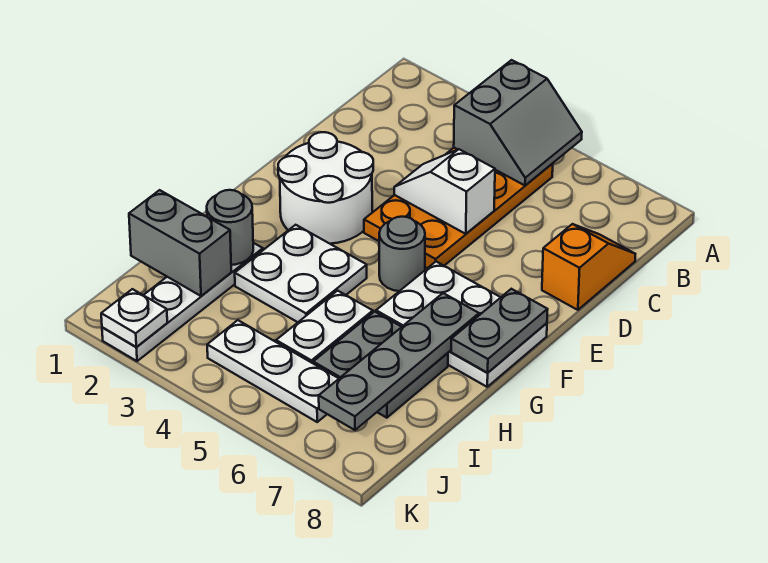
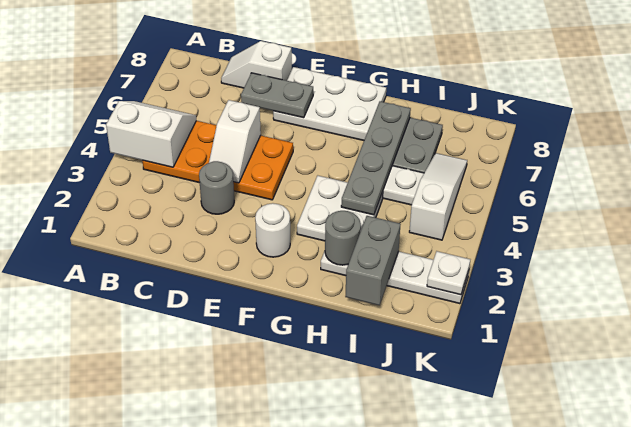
grey slope A4:B5 level 2 top 4 -> white slope A4:B5 level 2 top 4
orange slope C8:D8 level 1 top D -> white slope C8:D8 level 1 top D
white round brick E2:F3 level 1 -> white round brick F2 level 1
grey round brick F5 level 1 -> grey round brick D3 level 1
white plate F6:G8 level 1 -> white plate E7:G8 level 1
grey plate F8:G8 level 2 -> grey plate D7:E7 level 2
grey plate G7:J7 level 2 -> grey plate H4:H7 level 2
white plate J4:J6 level 1 -> white slope J4:J6 level 1 top 4

